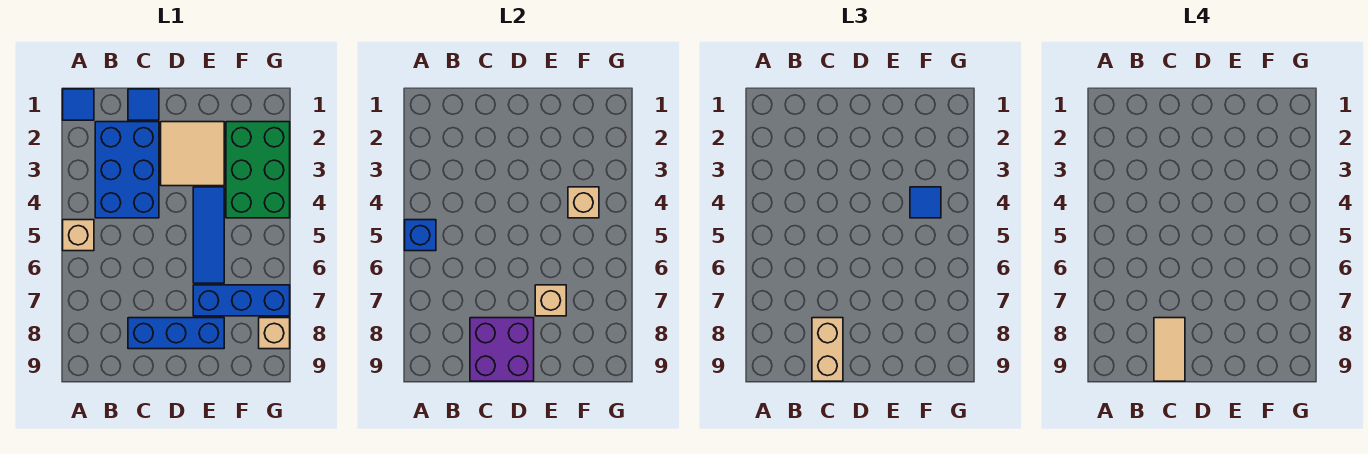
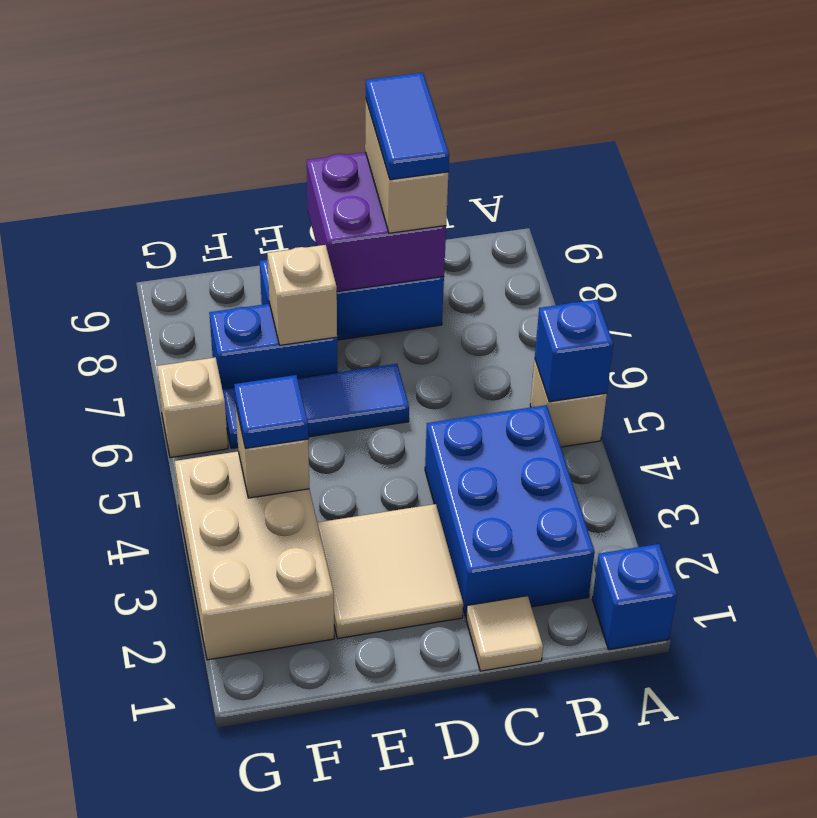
blue tile A1 level 1 -> blue brick A1 level 1
blue tile C1 level 1 -> tan tile C1 level 1
tan tile C8:C9 level 4 -> blue tile C8:C9 level 4
blue tile E4:E6 level 1 -> blue tile D6:F6 level 1
blue brick E7:G7 level 1 -> blue brick E7:F7 level 1
green brick F2:G4 level 1 -> tan brick F2:G4 level 1
tan brick G8 level 1 -> tan brick G6 level 1

